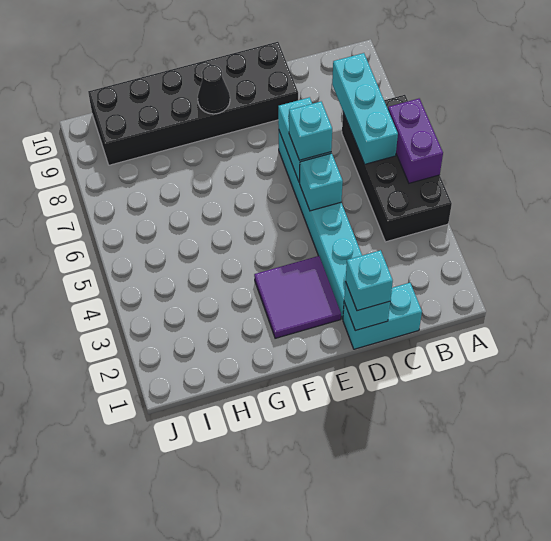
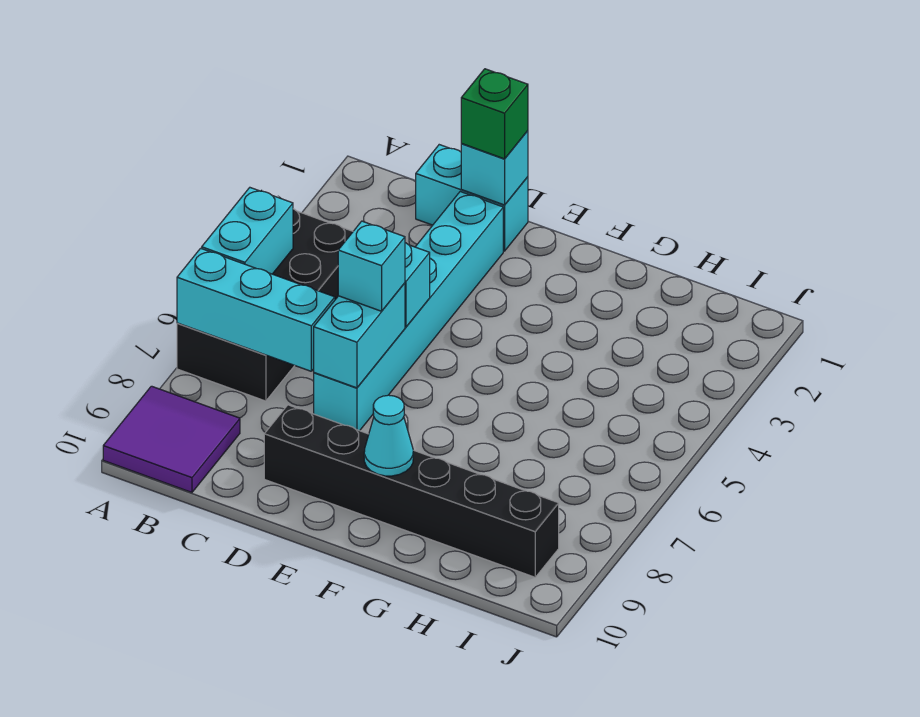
purple brick A5:A6 level 2 -> cyan brick A5:A6 level 2
cyan brick B6:B8 level 2 -> cyan brick A7:C7 level 2
cyan brick D1 level 3 -> green brick D1 level 3
black brick D9:I10 level 1 -> black brick D9:I9 level 1
purple tile E2:F3 level 1 -> purple tile A9:B10 level 1
black cone F9 level 2 -> cyan cone F9 level 2

